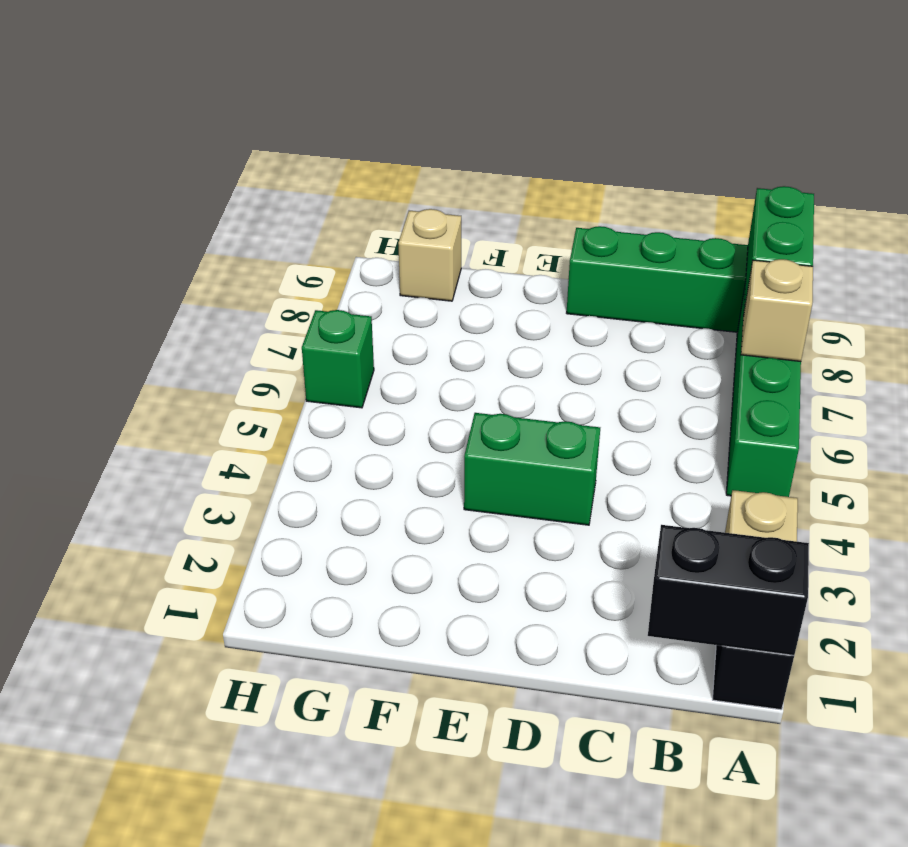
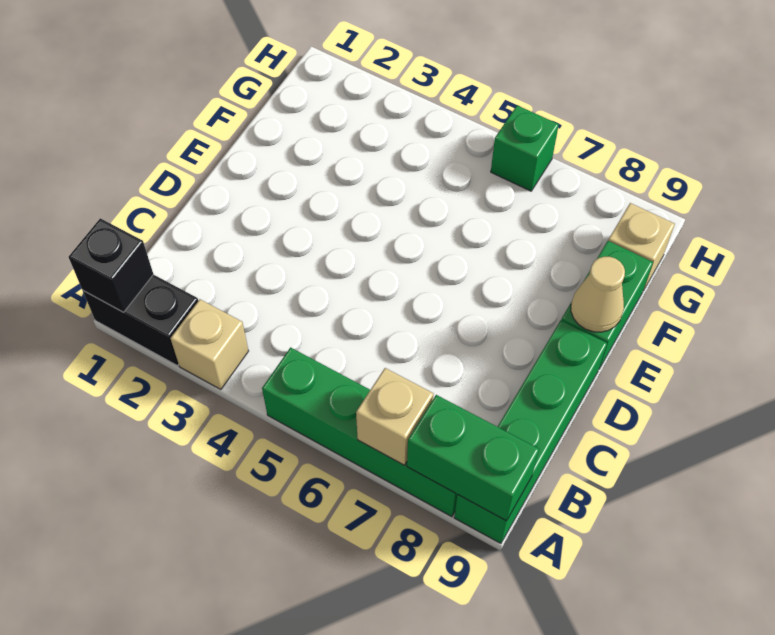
black brick A1:B1 level 2 -> black brick A1 level 2
green brick D4:E4 level 1 -> green brick E9:F9 level 1
none -> tan cone E9 level 2

